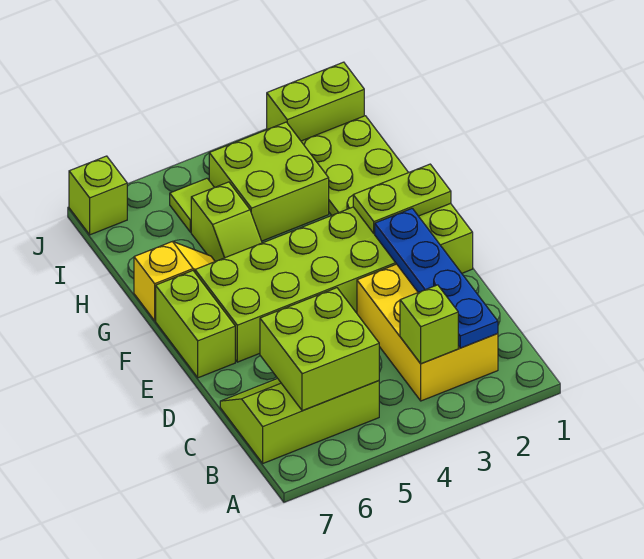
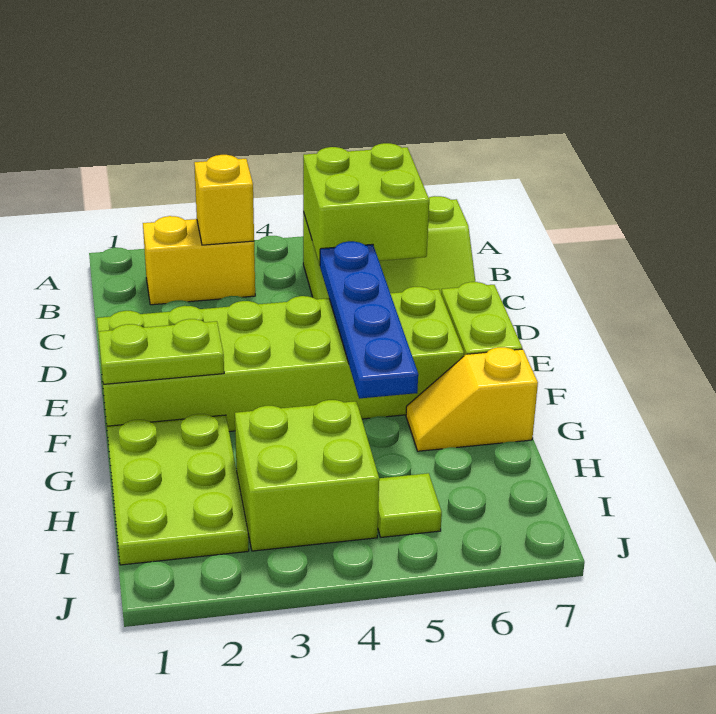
yellow brick B2:D3 level 1 -> yellow brick B2:B3 level 1
blue plate B2:E2 level 2 -> blue plate D5:G5 level 2
lime brick B3 level 2 -> yellow brick B3 level 2
lime slope G5:H5 level 1 top H -> none
lime brick J1:J2 level 1 -> none
lime brick J7 level 1 -> none

